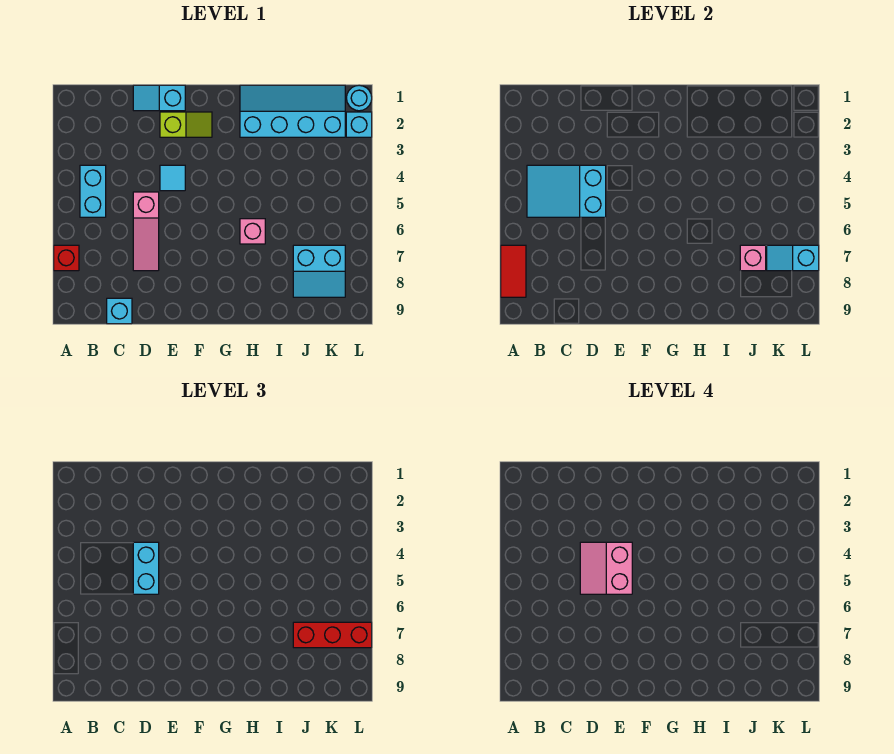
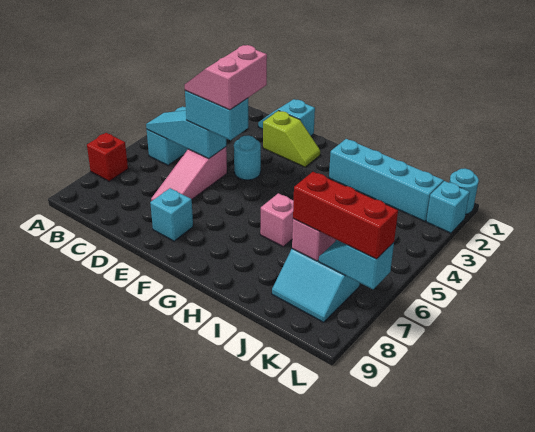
red tile A7:A8 level 2 -> none
cyan slope B4:D5 level 2 top D -> cyan slope B5:D5 level 2 top D
cyan brick C9 level 1 -> cyan brick E8 level 1
cyan brick D4:D5 level 3 -> cyan brick D5:E5 level 3
cyan tile E4 level 1 -> cyan round brick E4 level 1

